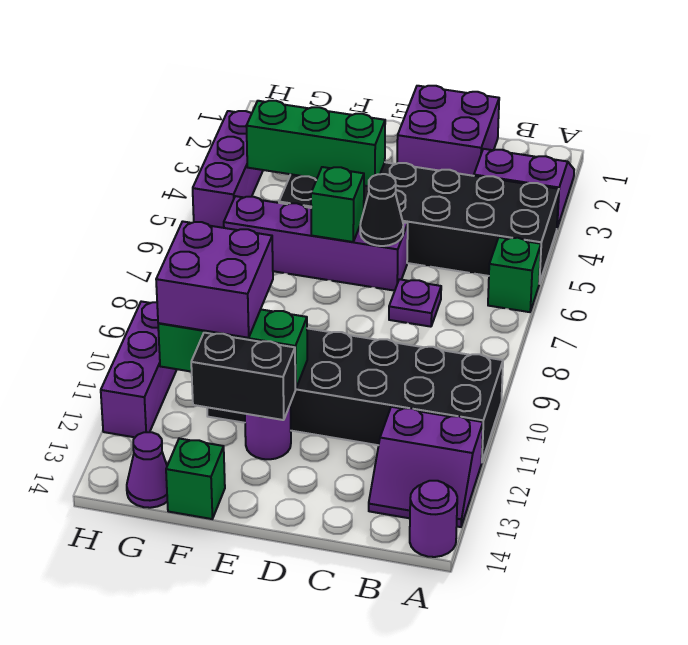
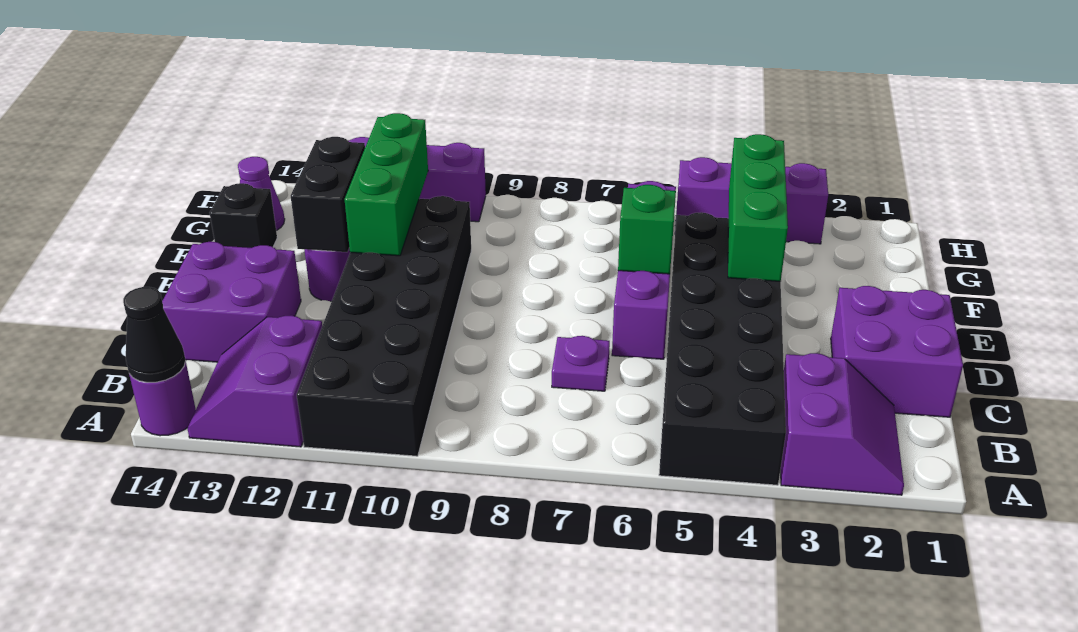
green brick A6 level 1 -> none
black cone D6 level 2 -> black cone A14 level 2
purple brick F10:G11 level 3 -> purple brick C13:D14 level 1
green brick F14 level 1 -> black brick F14 level 1

